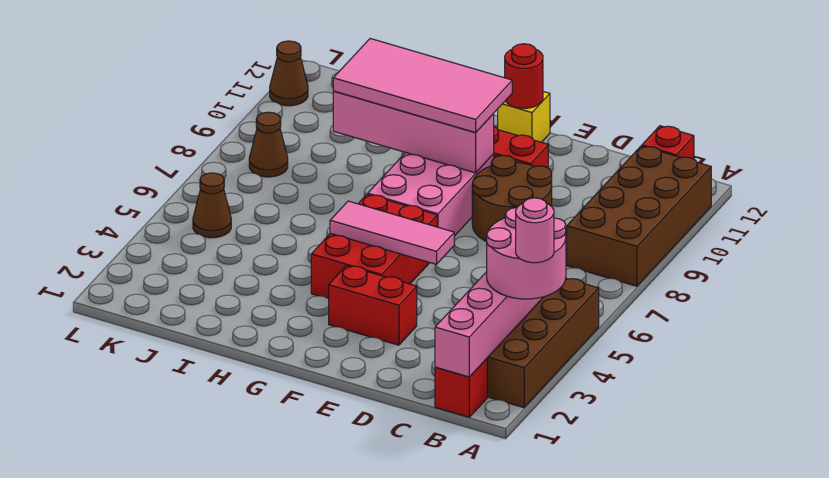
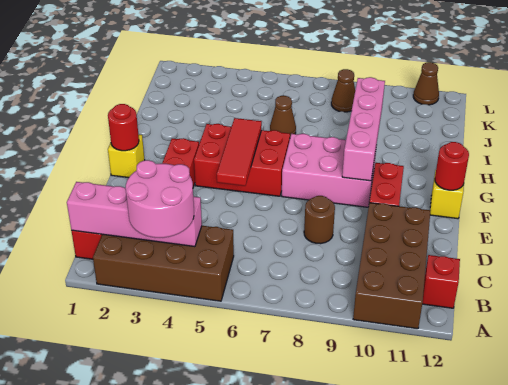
pink round brick A3 level 4 -> none
brown brick A8:B11 level 1 -> brown brick A10:D11 level 1
brown round brick D8:E9 level 1 -> brown round brick D8 level 1
pink tile E5:G5 level 2 -> red tile E5:G5 level 2
none -> yellow brick F1 level 1
none -> red round brick F1 level 2
pink tile F9:I10 level 3 -> none
brown cone K5 level 1 -> brown cone I6 level 1

